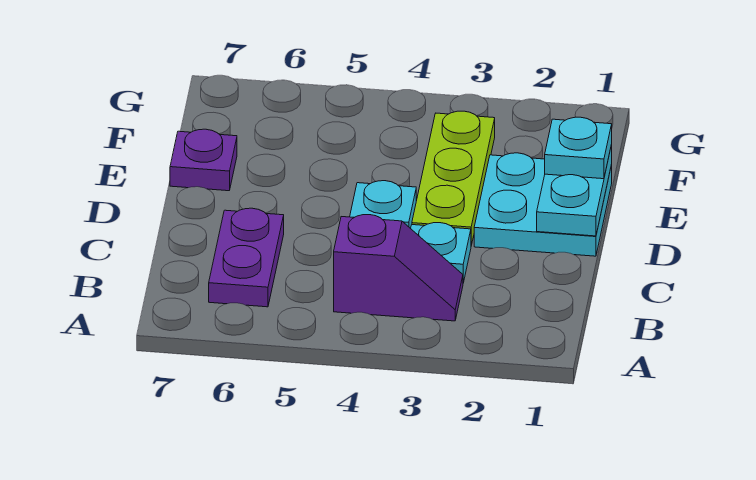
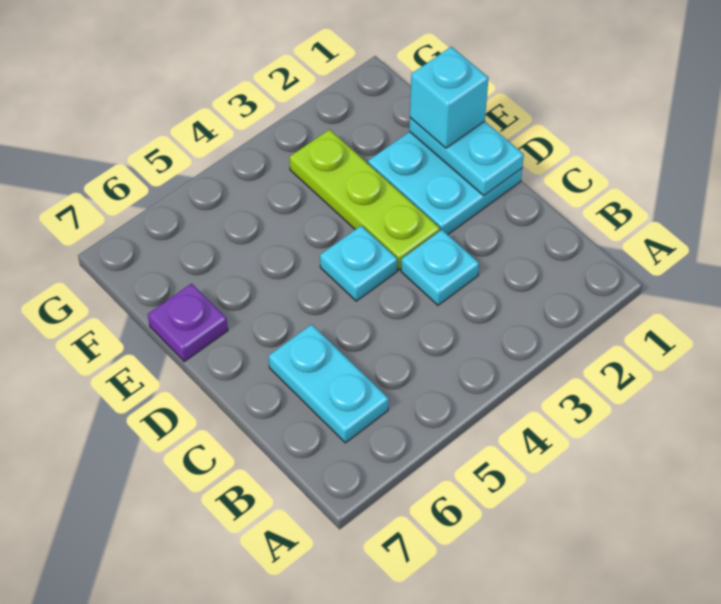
purple slope B3:B4 level 1 top 4 -> none
purple plate B6:C6 level 1 -> cyan plate B6:C6 level 1
cyan plate E1 level 3 -> cyan brick E1 level 3

